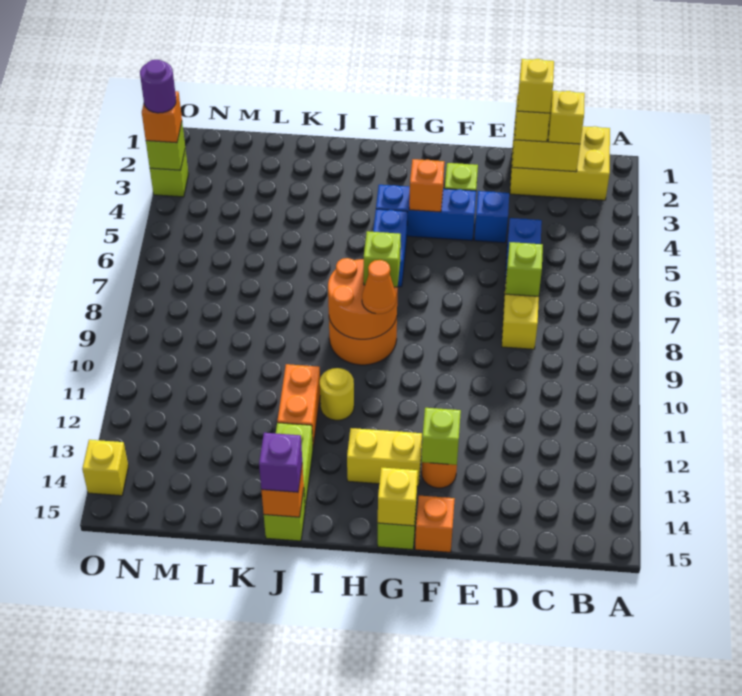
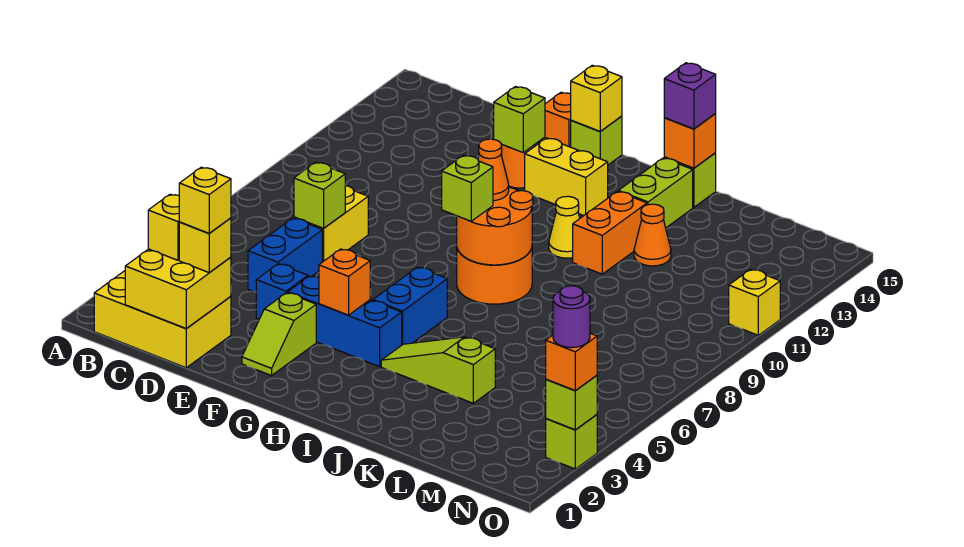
none -> lime slope I4:K4 level 1 top K
yellow round brick I11 level 1 -> yellow cone I11 level 1
none -> orange cone K12 level 1
yellow brick O14 level 1 -> yellow brick O11 level 1

